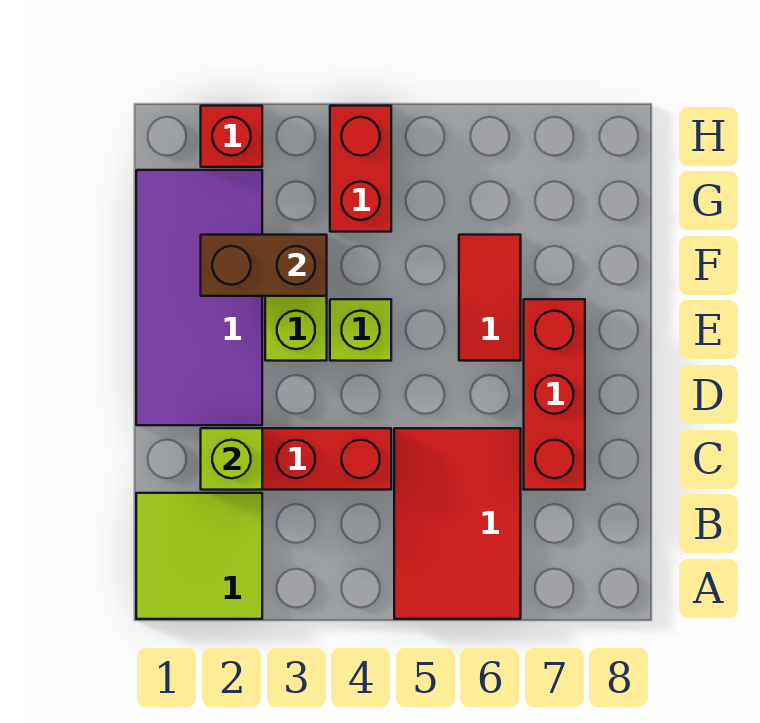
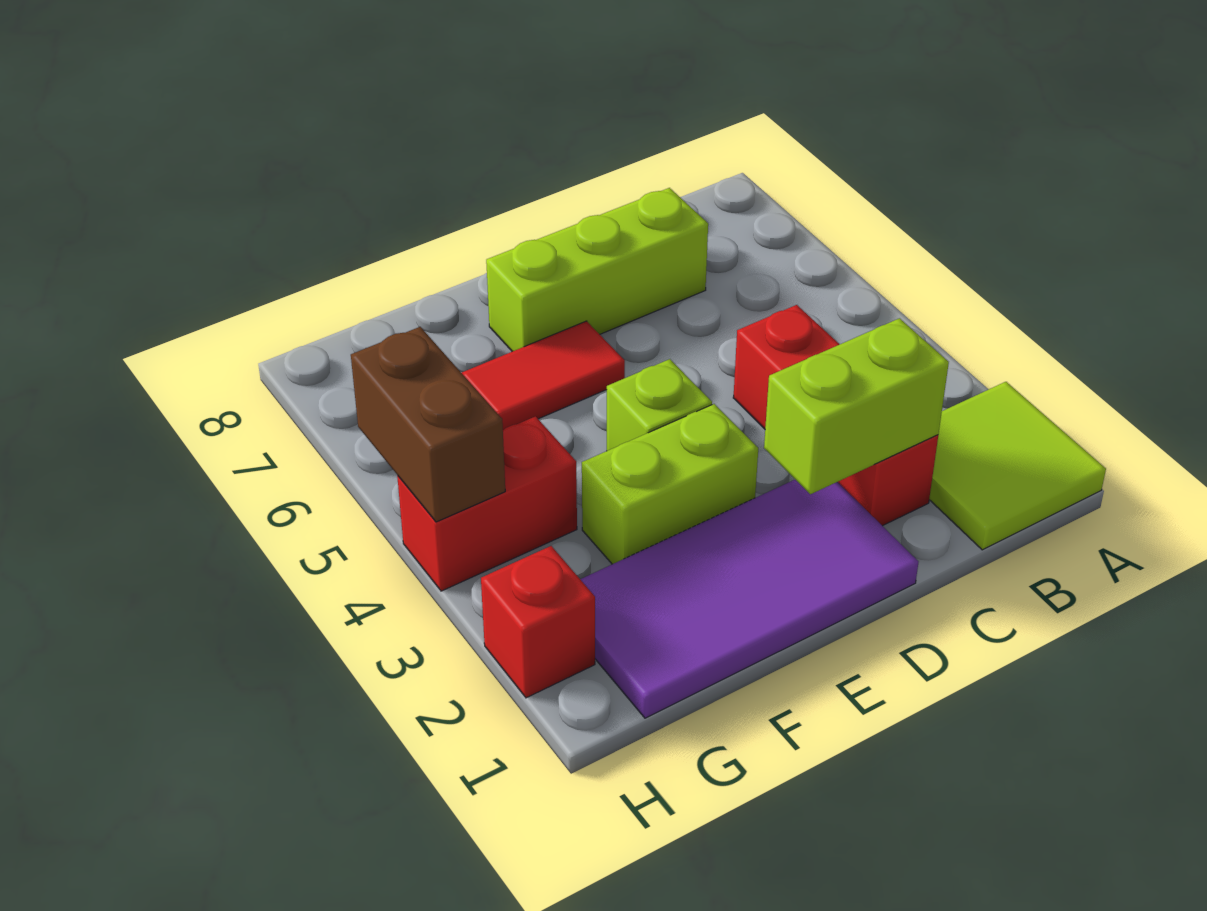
red tile A5:C6 level 1 -> none
lime brick C2 level 2 -> lime brick C2:D2 level 2
red brick C7:E7 level 1 -> lime brick C7:E7 level 1
brown brick F2:F3 level 2 -> brown brick H4:H5 level 2

